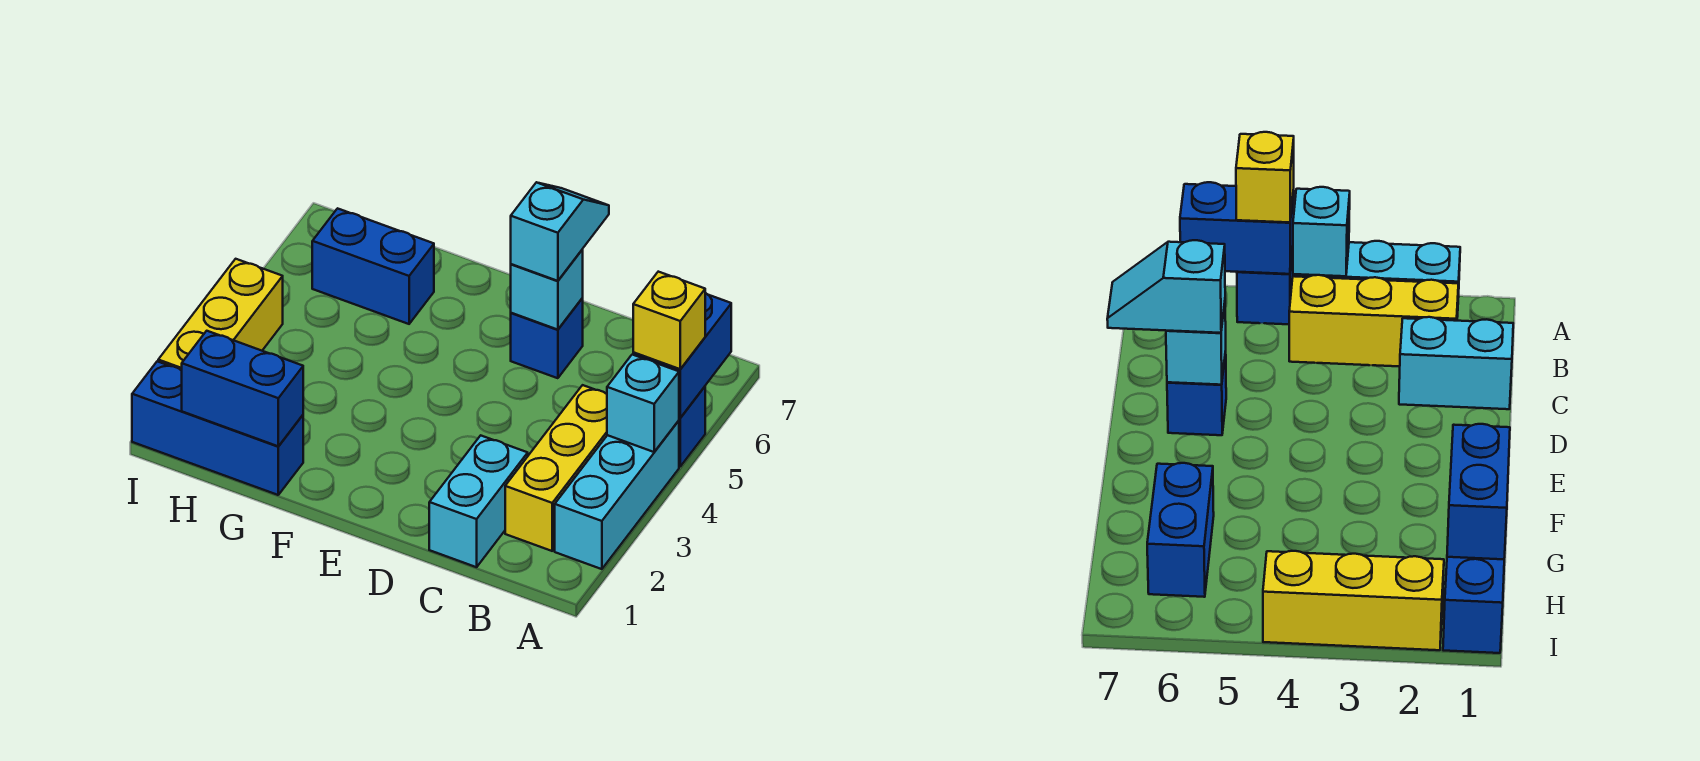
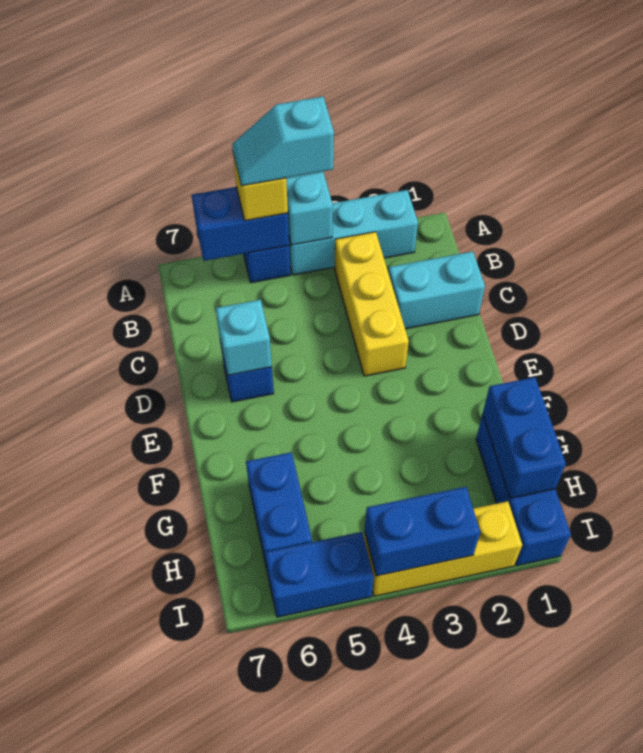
yellow brick B2:B4 level 1 -> yellow brick B3:D3 level 1
cyan slope D6:D7 level 3 top 6 -> cyan slope A4:A5 level 4 top 4
none -> blue brick I3:I4 level 2
none -> blue brick I5:I6 level 1

